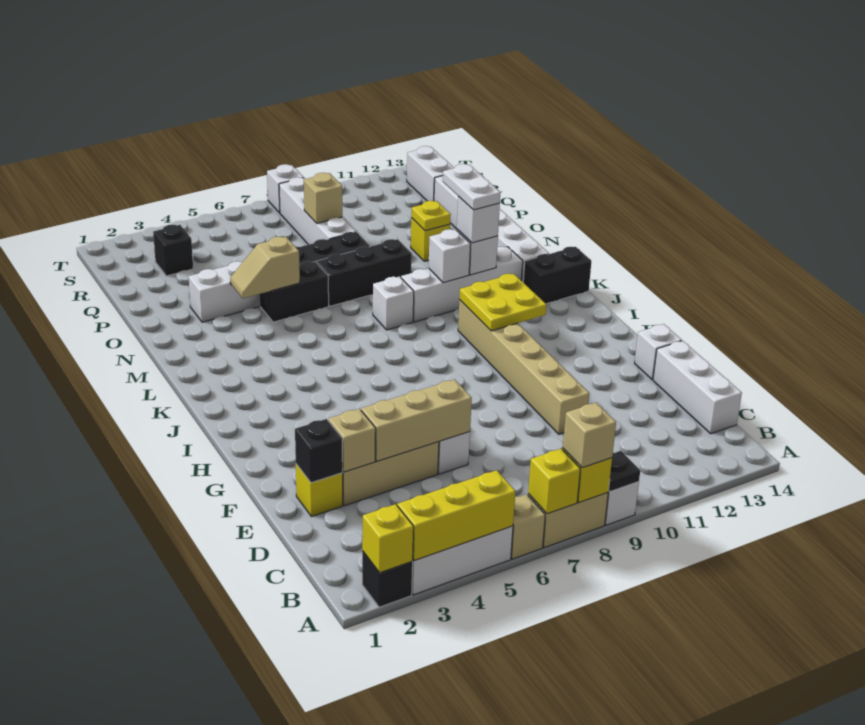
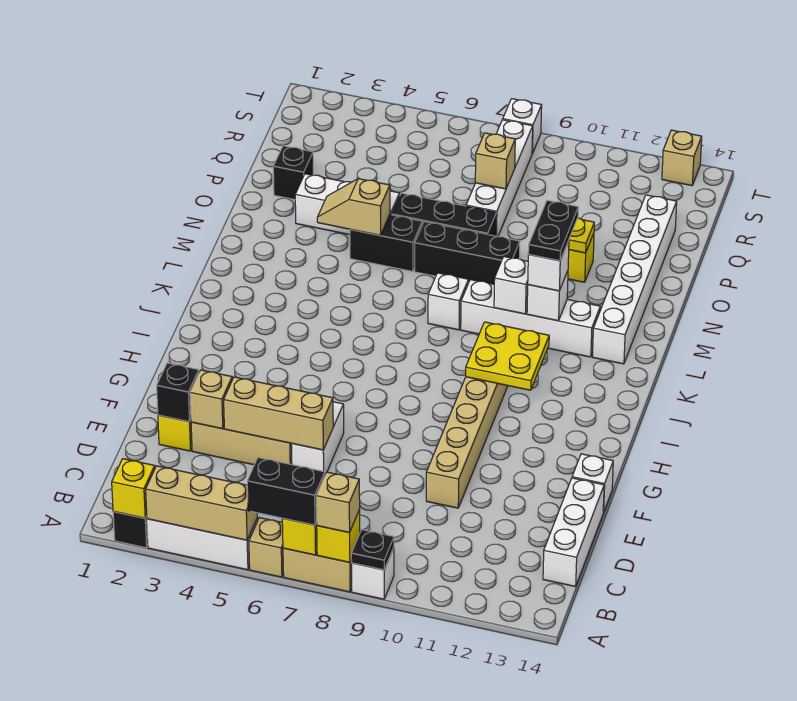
yellow brick A3:A5 level 2 -> tan brick A3:A5 level 2
black brick K13:K14 level 1 -> black brick A6:A7 level 3
white plate L11:M11 level 4 -> black plate L11:M11 level 4
black brick R3 level 1 -> black brick P2 level 1
white brick R13:S13 level 1 -> none
none -> tan brick T13 level 1

